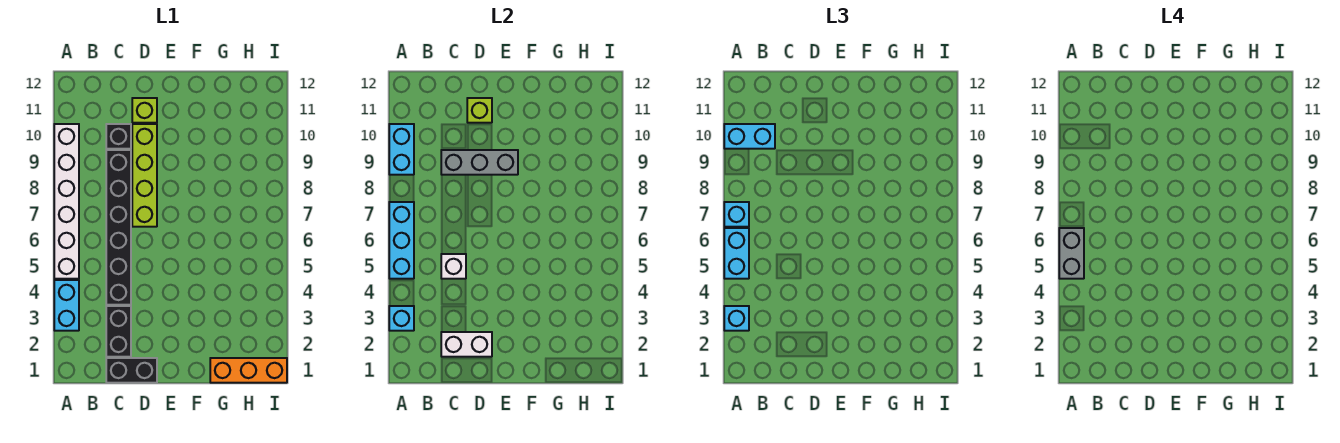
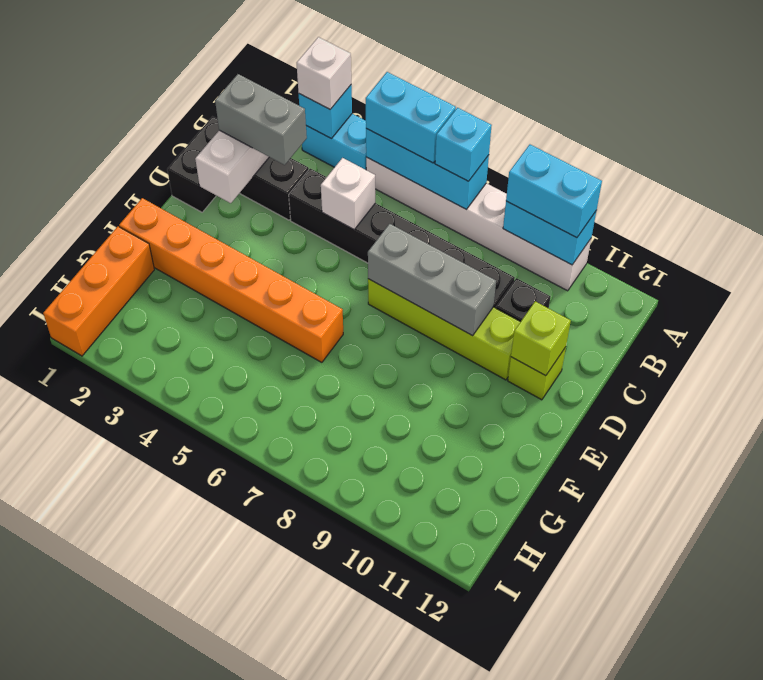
cyan brick A3 level 3 -> white brick A3 level 3
grey brick A5:A6 level 4 -> grey brick C2:C3 level 3
cyan brick A10:B10 level 3 -> cyan brick A9:A10 level 3
grey brick C9:E9 level 2 -> grey brick D7:D9 level 2
none -> orange brick F1:F6 level 1

